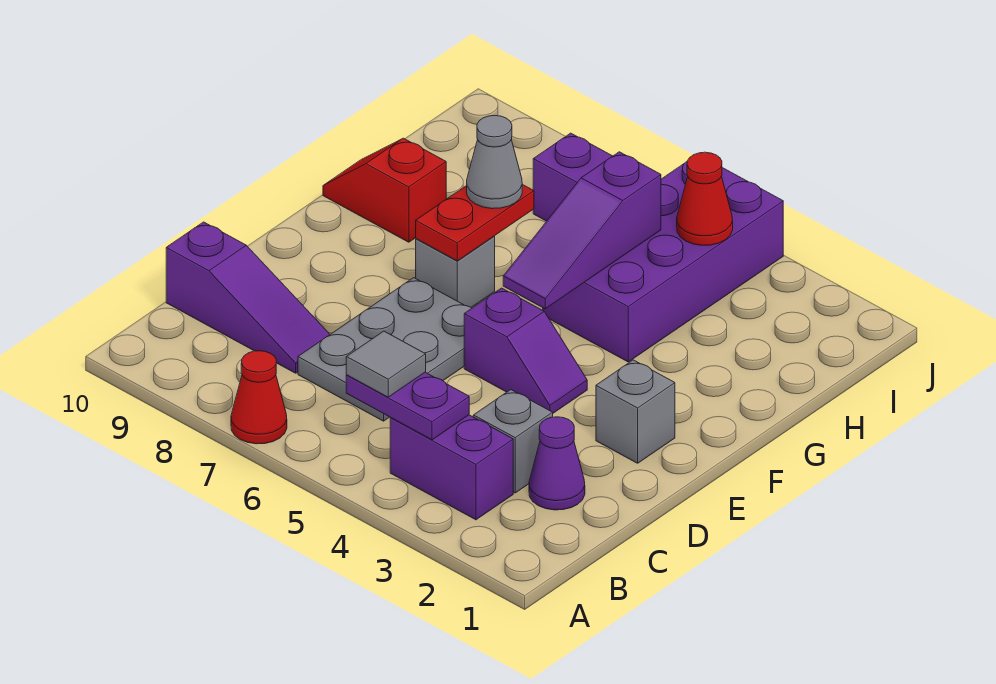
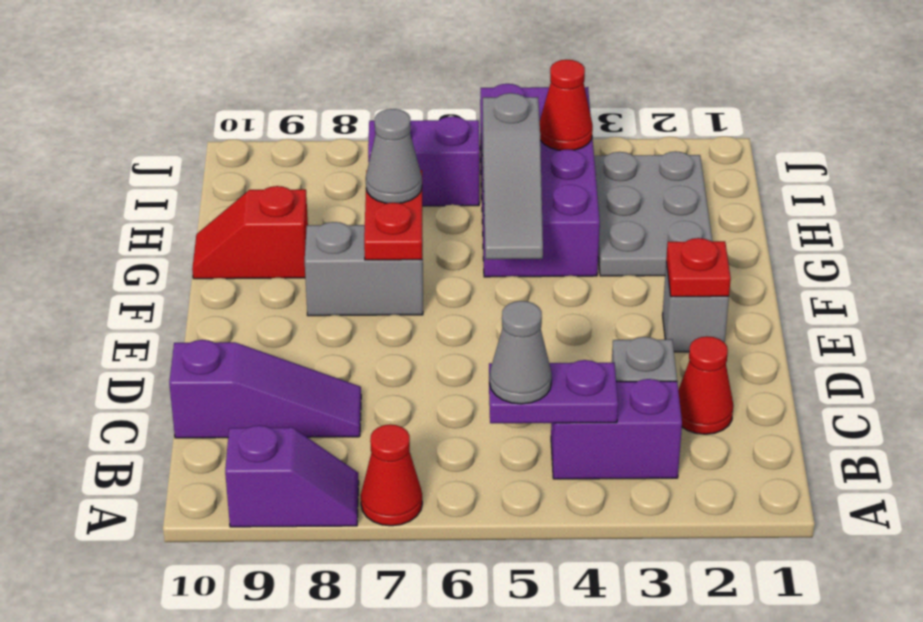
grey tile B5 level 3 -> grey cone B5 level 3
purple cone C2 level 1 -> red cone C2 level 1
grey plate C6:E7 level 1 -> grey plate G2:I3 level 1
none -> red plate E2 level 2
purple slope E4:E5 level 1 top 5 -> purple slope A8:A9 level 1 top 9
purple slope F5:H5 level 2 top H -> grey slope F5:H5 level 2 top H
grey brick F7 level 1 -> grey brick F7:F8 level 1

